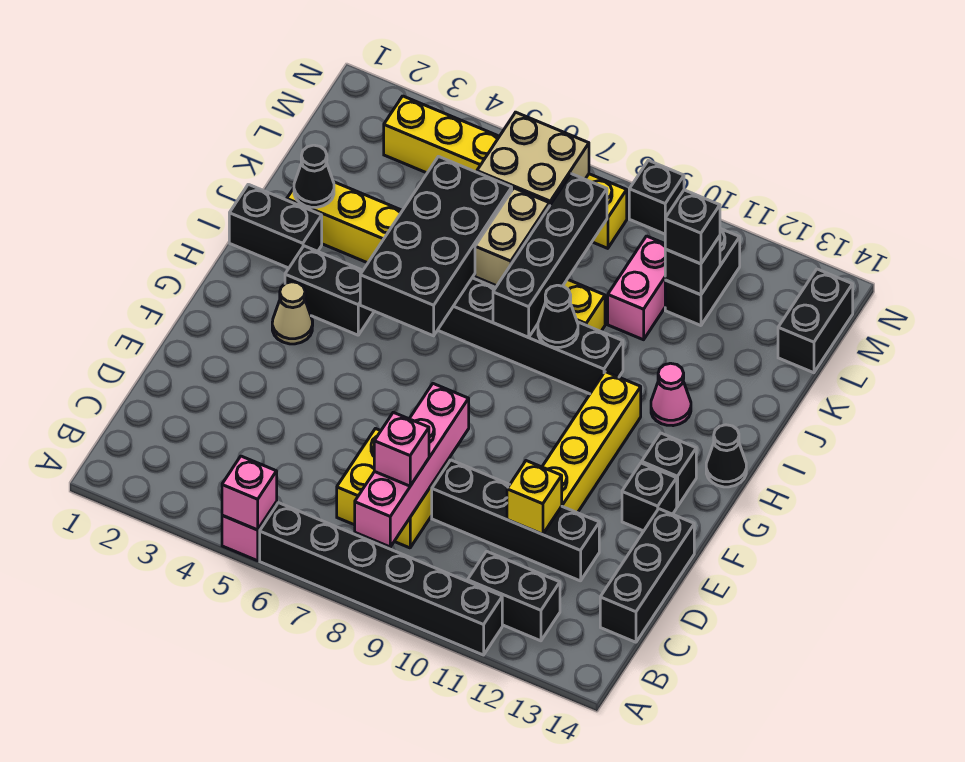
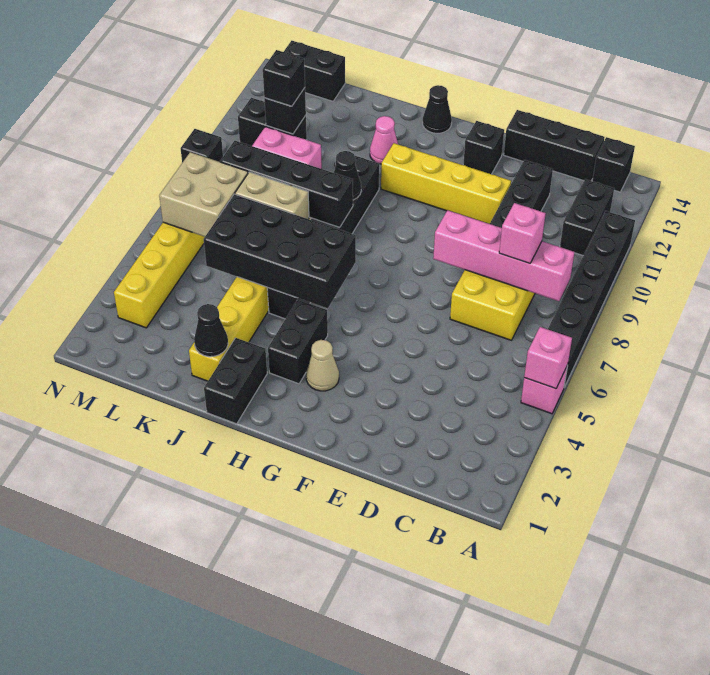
yellow brick D11 level 2 -> none
black brick G13 level 1 -> black brick B14 level 1

